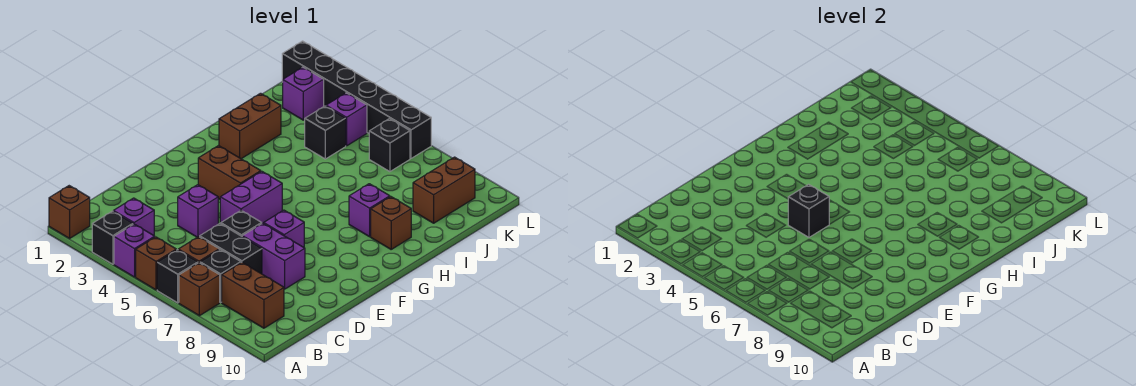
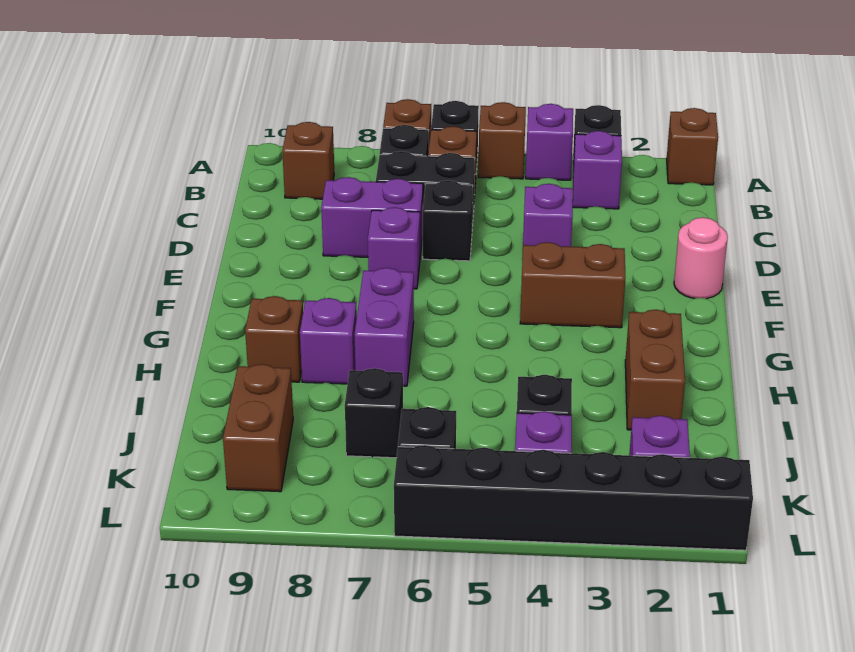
brown brick B8:B9 level 1 -> brown brick B9 level 1
none -> pink round brick E1 level 1
purple brick E5:F5 level 1 -> purple brick G7:H7 level 1
black brick E5 level 2 -> black brick J7 level 1

